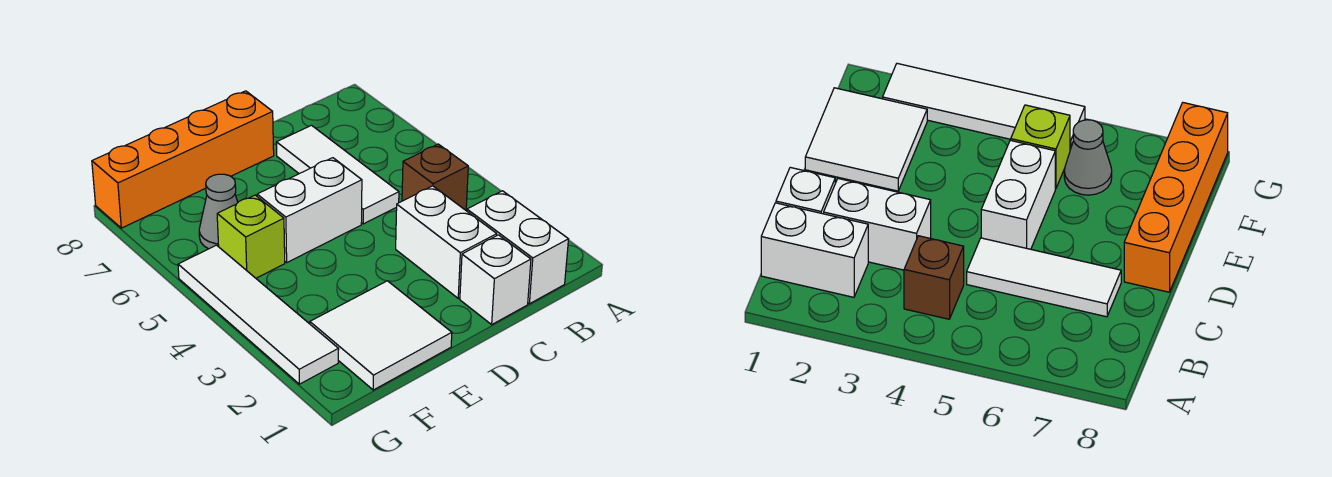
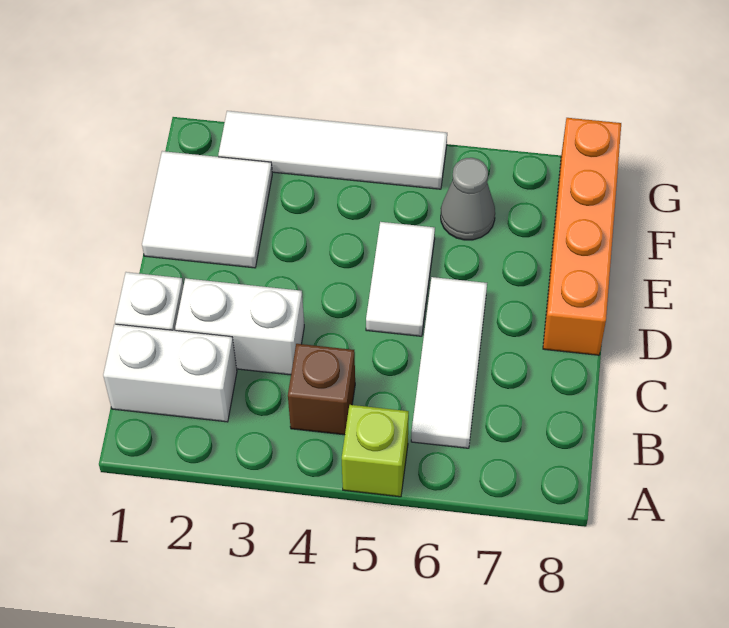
white tile C5:C7 level 1 -> white tile B6:D6 level 1
white brick D5:E5 level 1 -> white tile D5:E5 level 1
lime brick F5 level 1 -> lime brick A5 level 1

